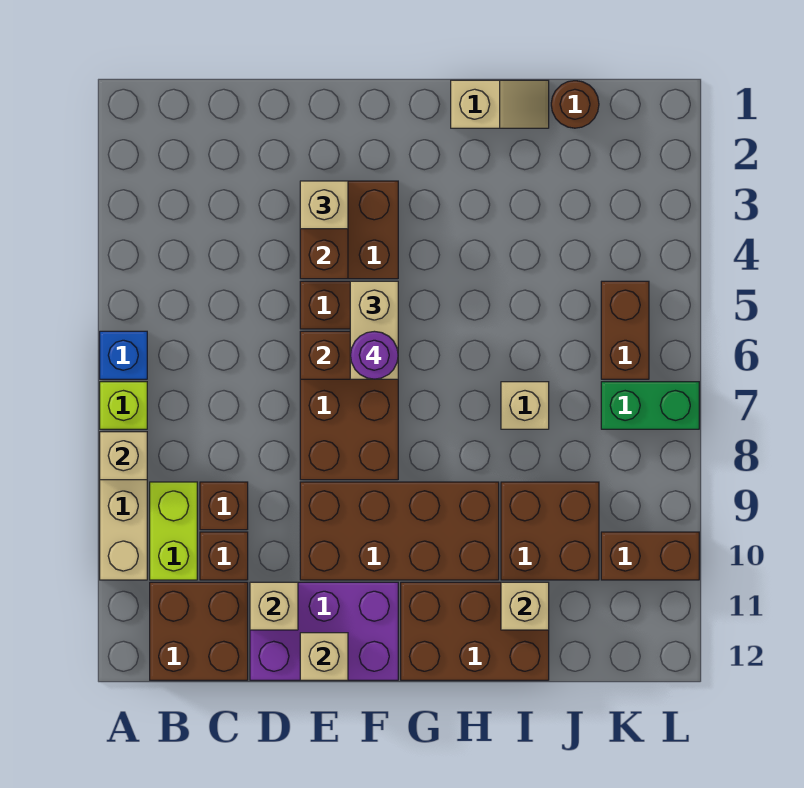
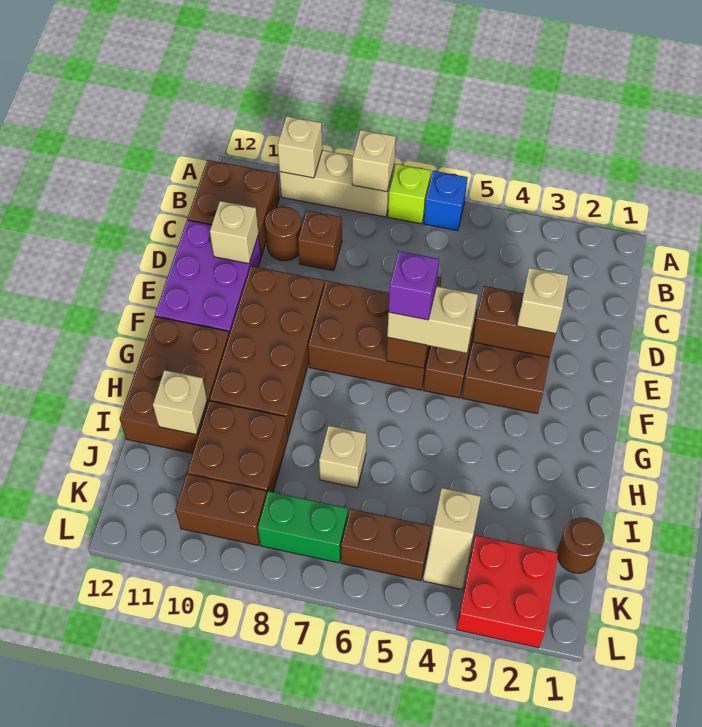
lime brick B9:B10 level 1 -> none
brown brick C10 level 1 -> brown round brick C10 level 1
tan brick E12 level 2 -> tan brick A10 level 2
purple round brick F6 level 4 -> purple brick F6 level 4
tan slope H1:I1 level 1 top H -> tan slope J4:K4 level 1 top J
none -> red brick K2:L3 level 1
green brick K7:L7 level 1 -> green brick K7:K8 level 1
brown brick K10:L10 level 1 -> brown brick K9:K10 level 1

